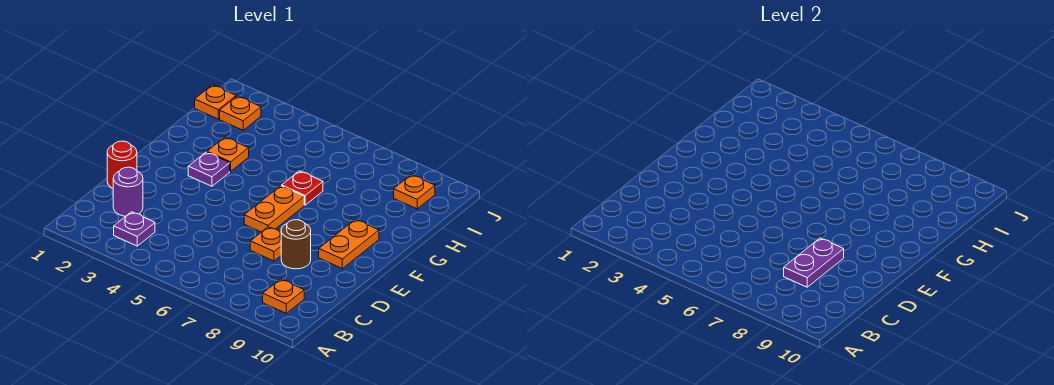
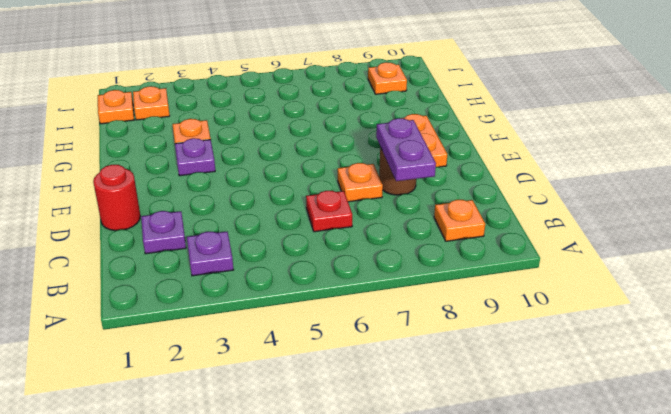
purple round brick C2 level 1 -> purple plate C2 level 1
orange plate E6:F6 level 1 -> none
red plate G6 level 1 -> red plate C6 level 1

